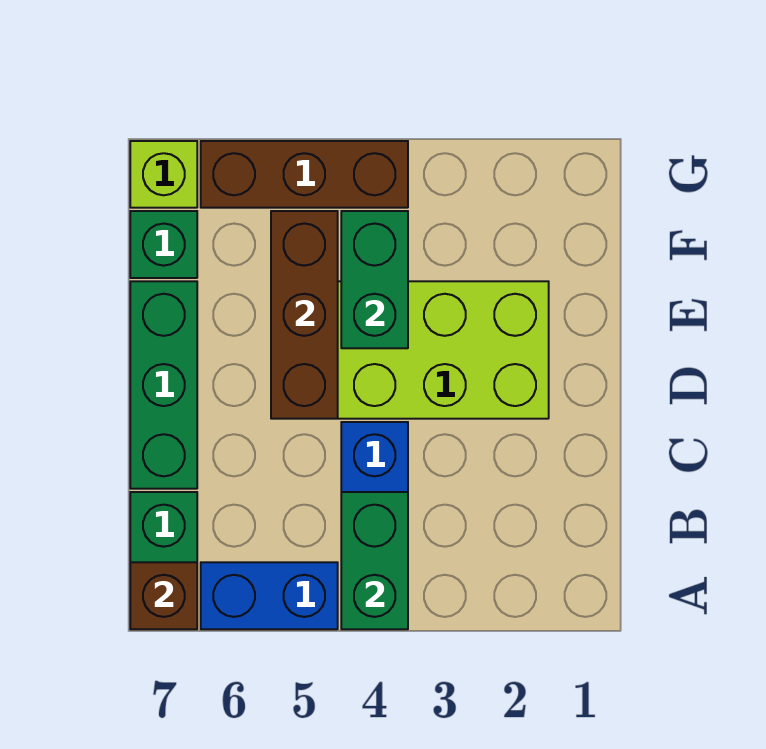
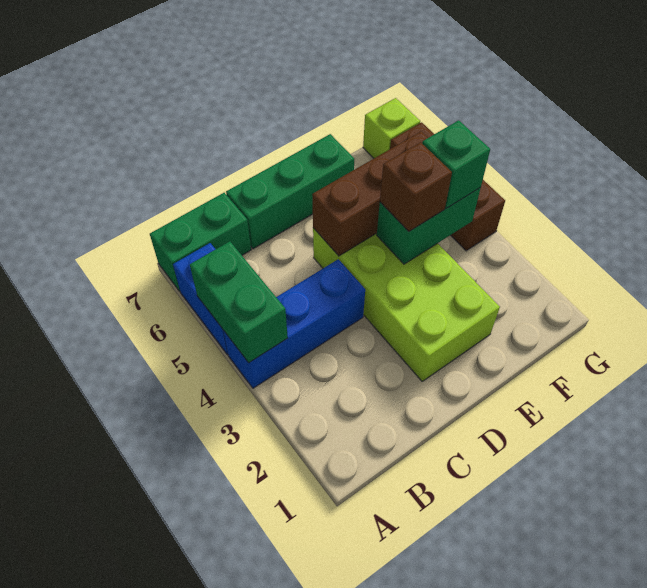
green brick A4:B4 level 2 -> green brick A4:A5 level 2
brown brick A7 level 2 -> brown brick E4 level 3
green brick F7 level 1 -> green brick F4 level 3

